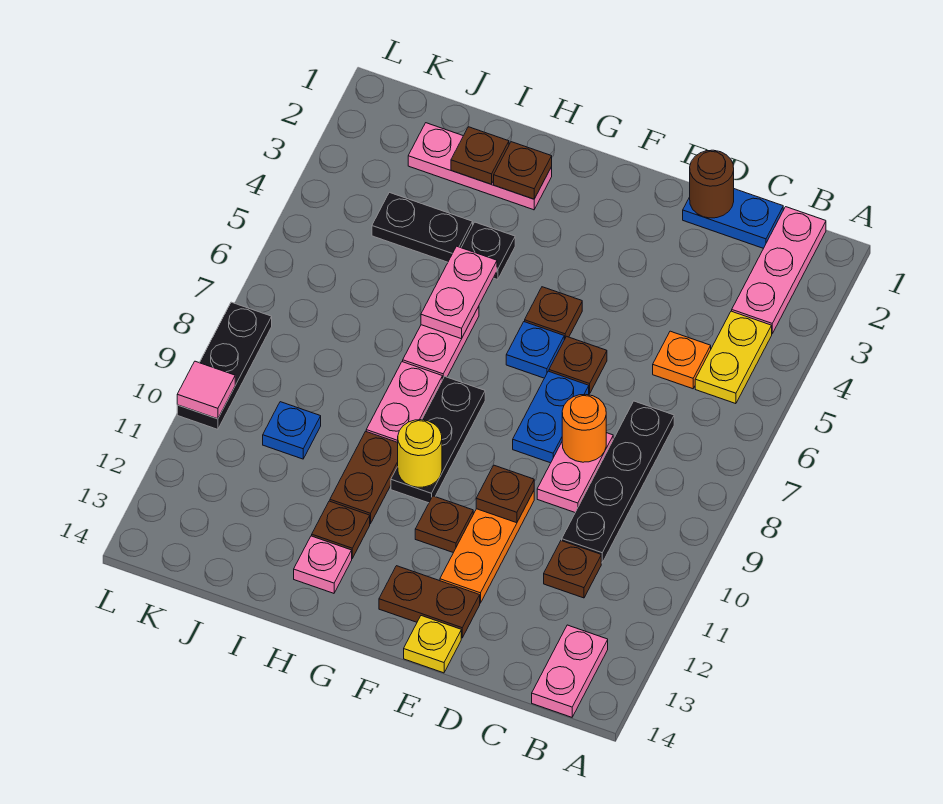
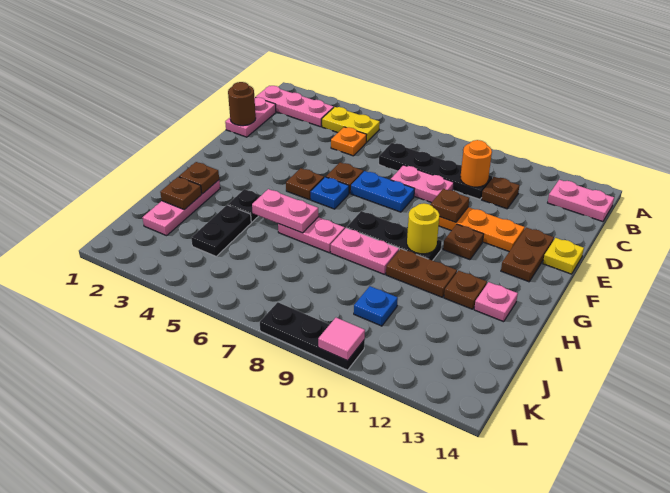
blue plate C1:D1 level 1 -> pink plate C1:D1 level 1
orange round brick D8 level 2 -> orange round brick C10 level 2

